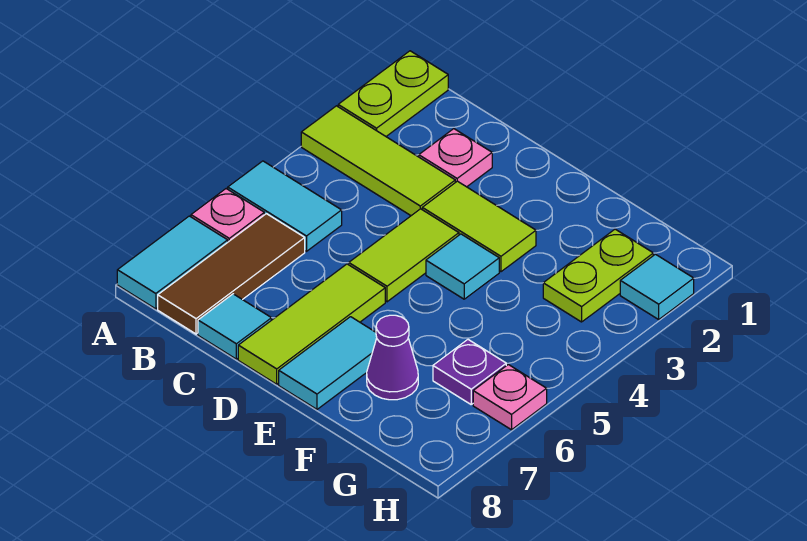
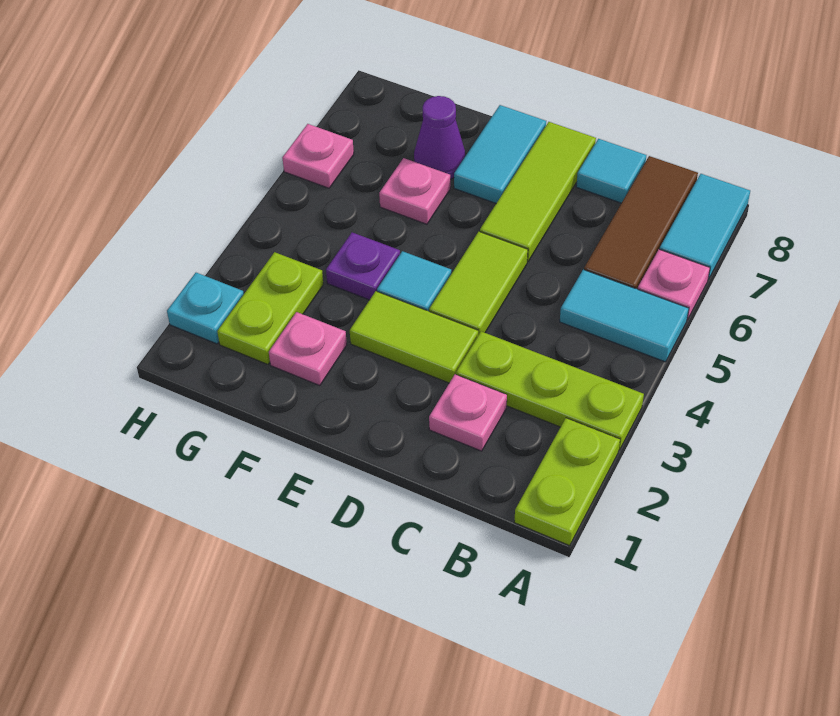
lime tile A3:C3 level 1 -> lime plate A3:C3 level 1
none -> pink plate F2 level 1
none -> pink plate F6 level 1
purple plate G6 level 1 -> purple plate F4 level 1
cyan tile H2 level 1 -> cyan plate H2 level 1

